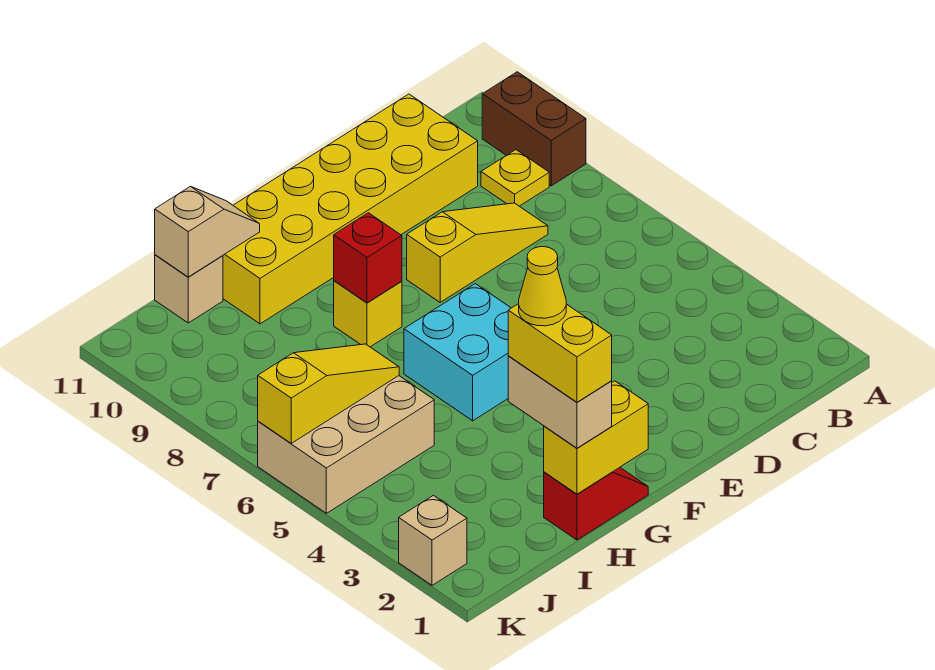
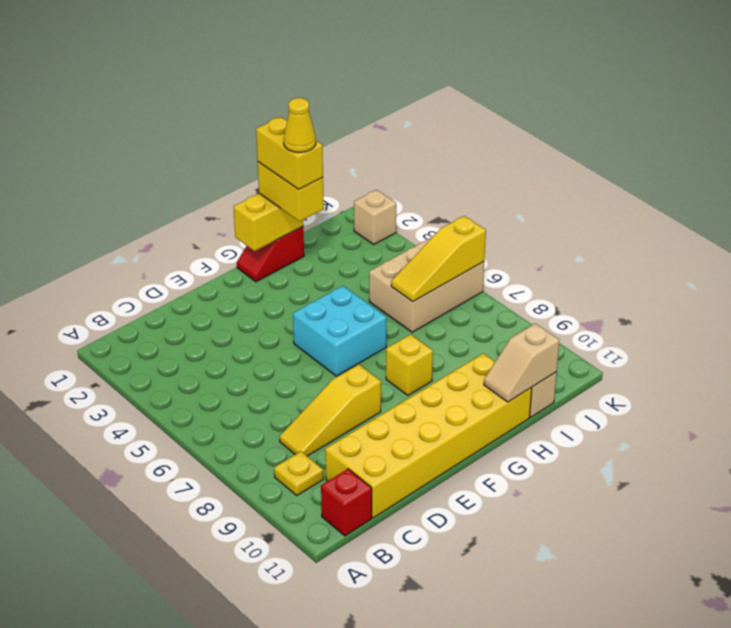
brown brick A9:A10 level 1 -> none
red brick G8 level 2 -> red brick B11 level 1
tan brick H1:H2 level 3 -> yellow brick H1:H2 level 3

